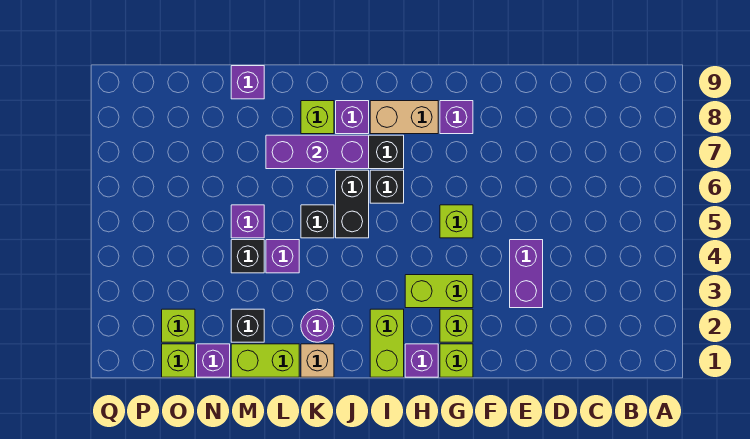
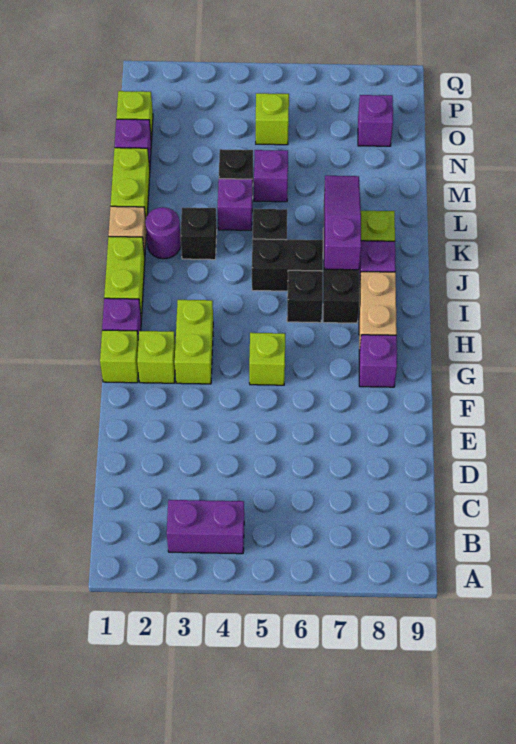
purple brick E3:E4 level 1 -> purple brick B3:B4 level 1
lime brick I1:I2 level 1 -> lime brick I1:J1 level 1
purple brick J7:L7 level 2 -> purple slope J7:L7 level 2 top J
black brick M2 level 1 -> black brick K3 level 1
purple brick M9 level 1 -> purple brick O8 level 1
lime brick O2 level 1 -> lime brick O5 level 1

